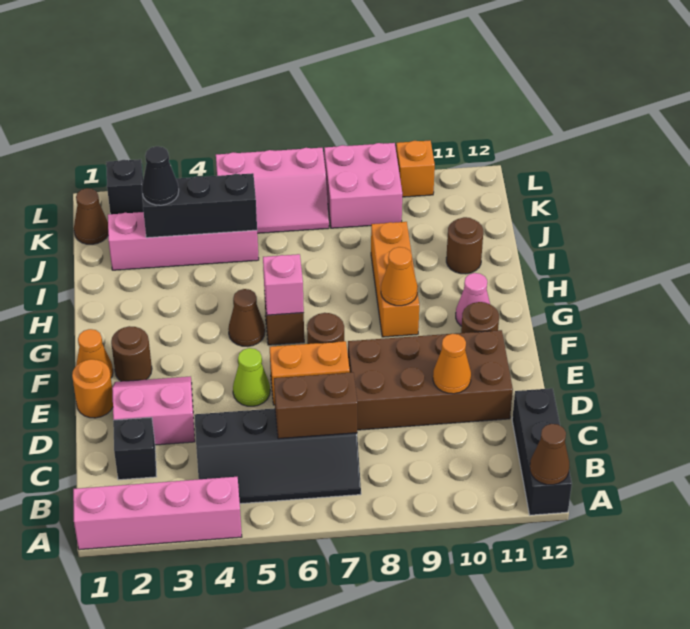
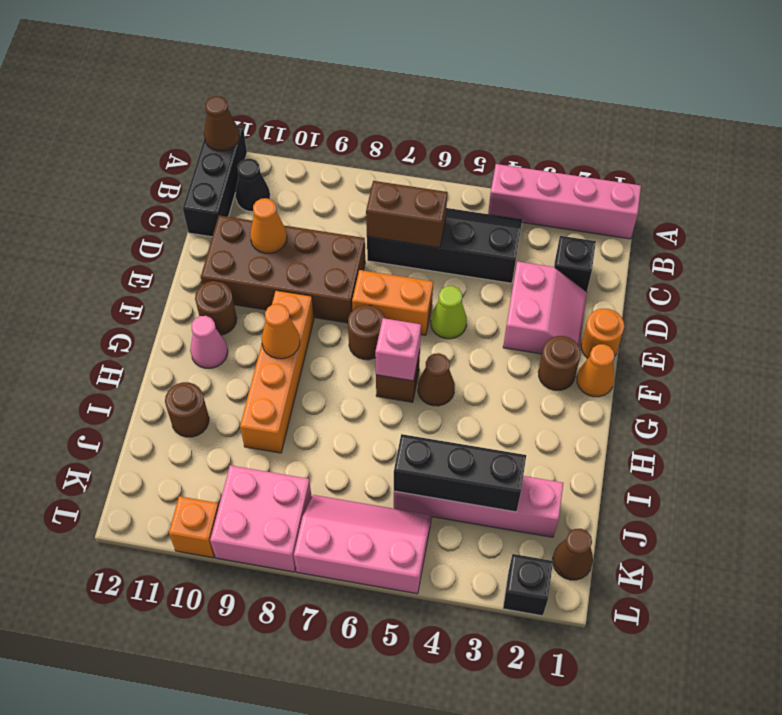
pink slope D2:E3 level 1 top D -> pink slope D2:E3 level 1 top 3
orange brick G9:I9 level 1 -> orange brick F9:I9 level 1
black cone J3 level 3 -> black cone B11 level 1

